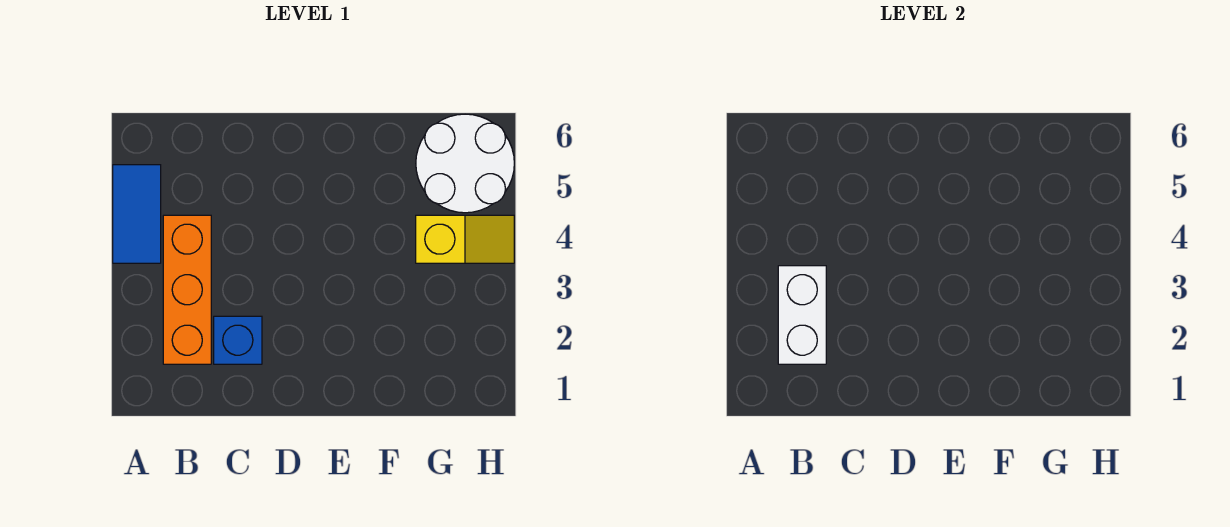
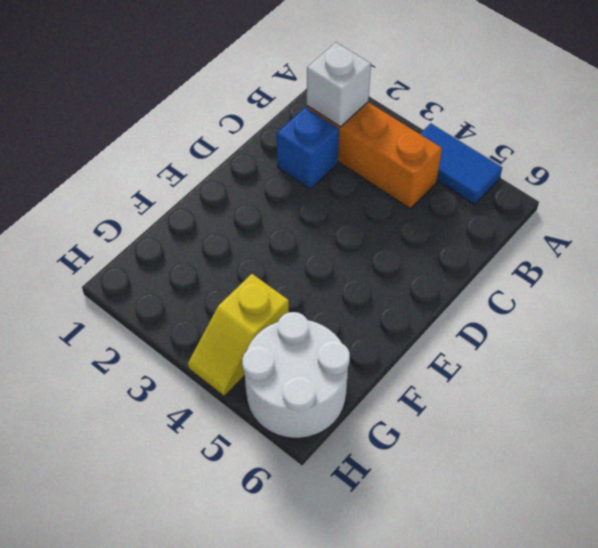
white brick B2:B3 level 2 -> white brick B2 level 2

